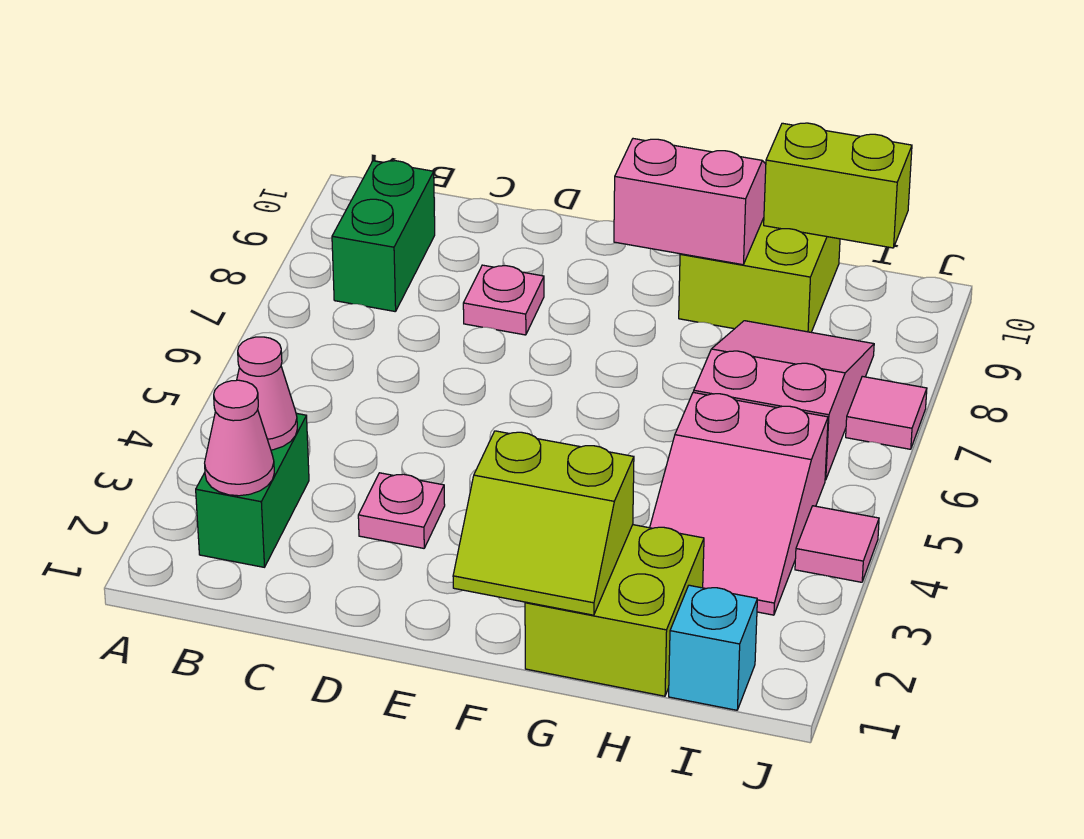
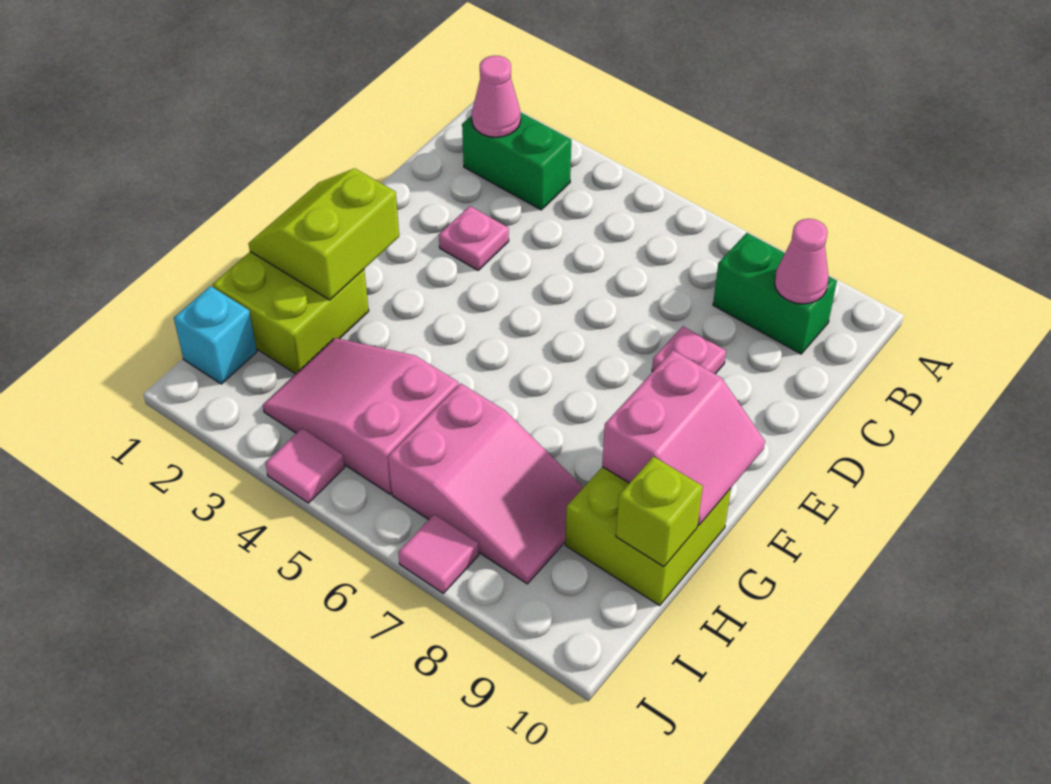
pink cone B3 level 2 -> pink cone B9 level 2
lime brick H10:I10 level 2 -> lime brick H10 level 2

